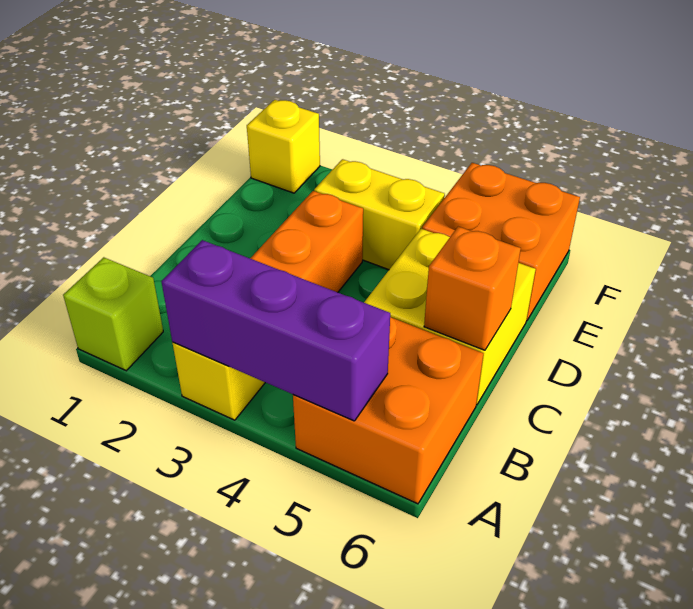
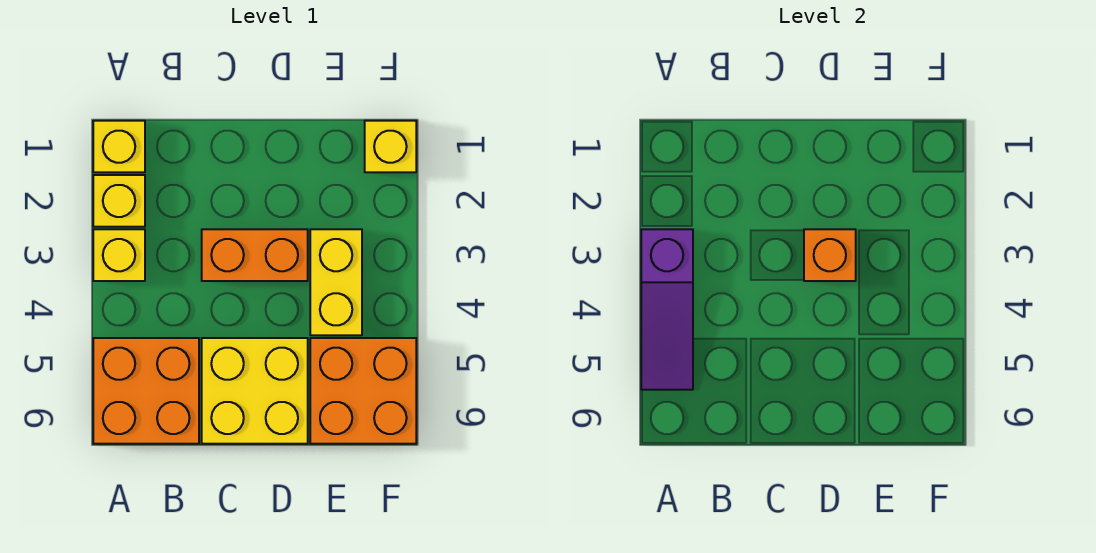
lime brick A1 level 1 -> yellow brick A1 level 1
none -> yellow brick A2 level 1
purple brick A3:A5 level 2 -> purple slope A3:A5 level 2 top 3
orange brick C6 level 2 -> orange brick D3 level 2

